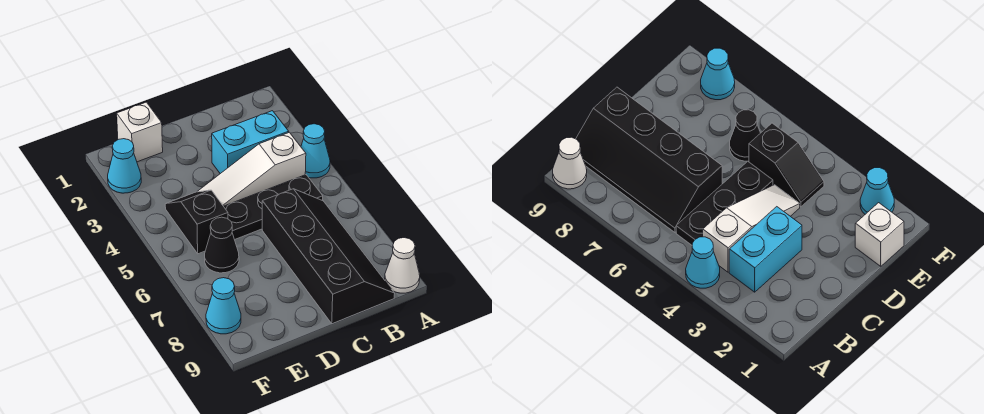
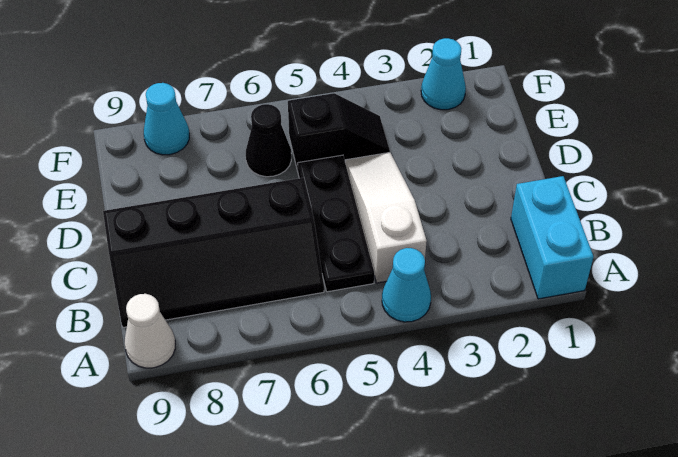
cyan brick B3:C3 level 1 -> cyan brick A1:B1 level 1
white brick E1 level 1 -> none

